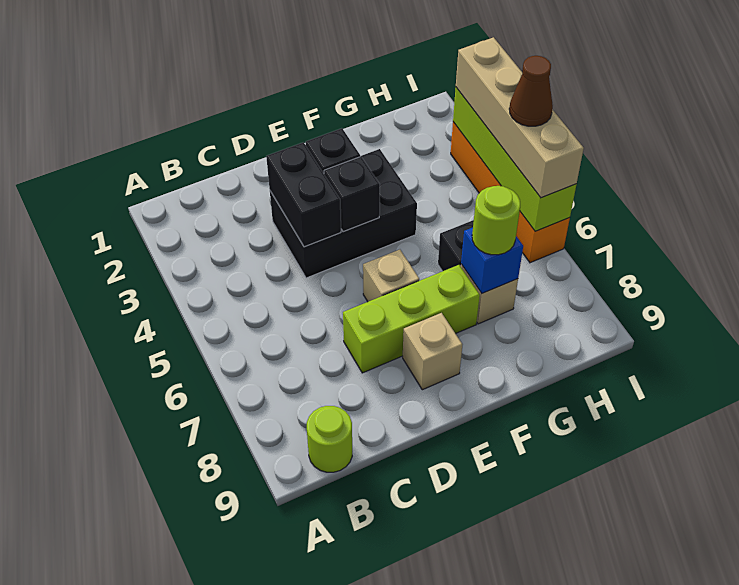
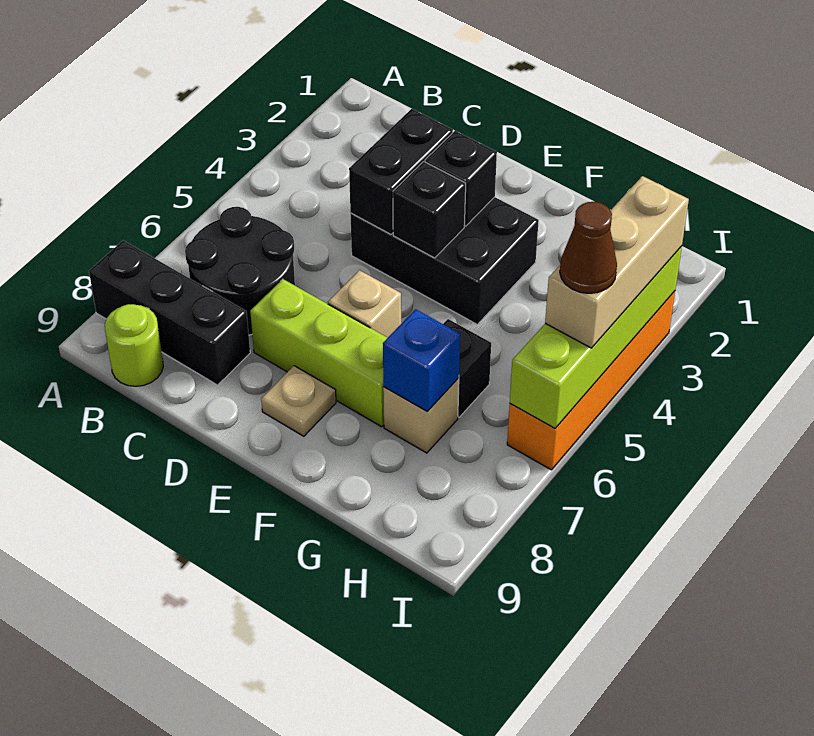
none -> black brick A8:C8 level 1
none -> black round brick B6:C7 level 1
tan brick E8 level 1 -> tan plate E8 level 1
lime round brick G7 level 3 -> none
tan brick I3:I6 level 3 -> tan brick I3:I5 level 3

